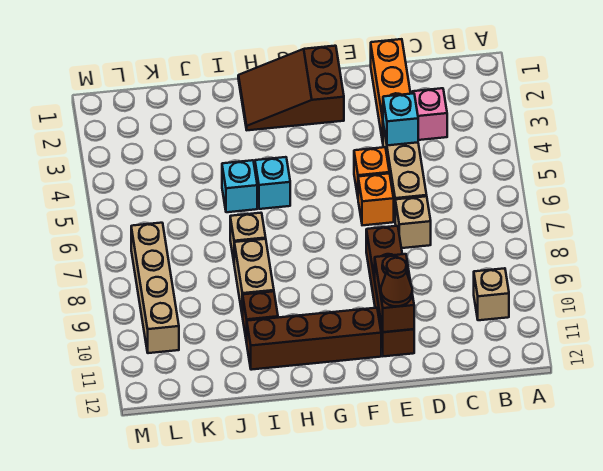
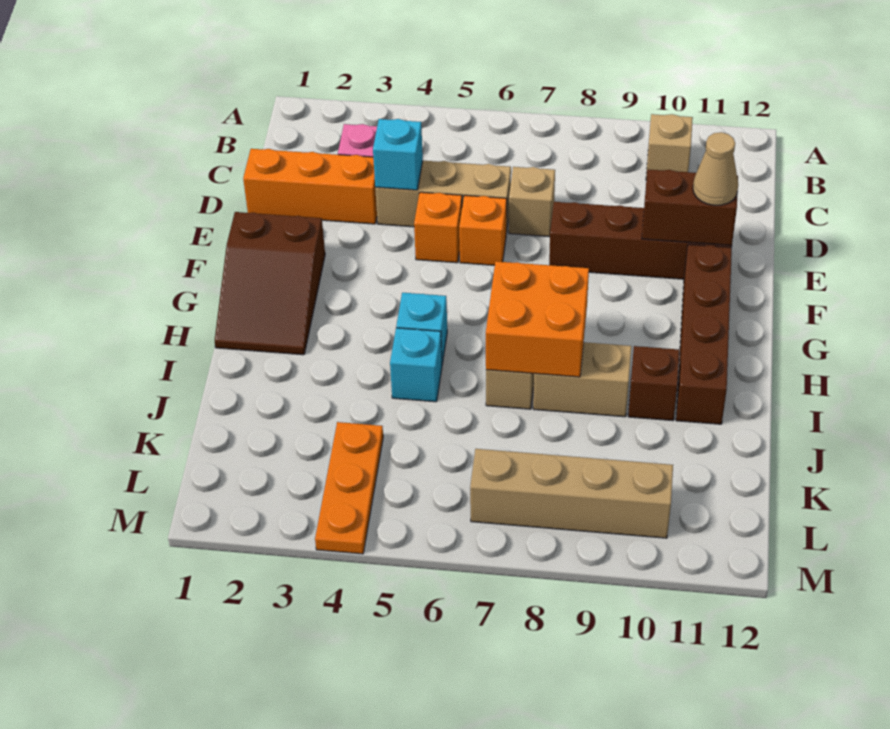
brown cone E11 level 3 -> tan cone E11 level 3
none -> orange brick H7:I8 level 2
none -> orange plate K4:M4 level 1

